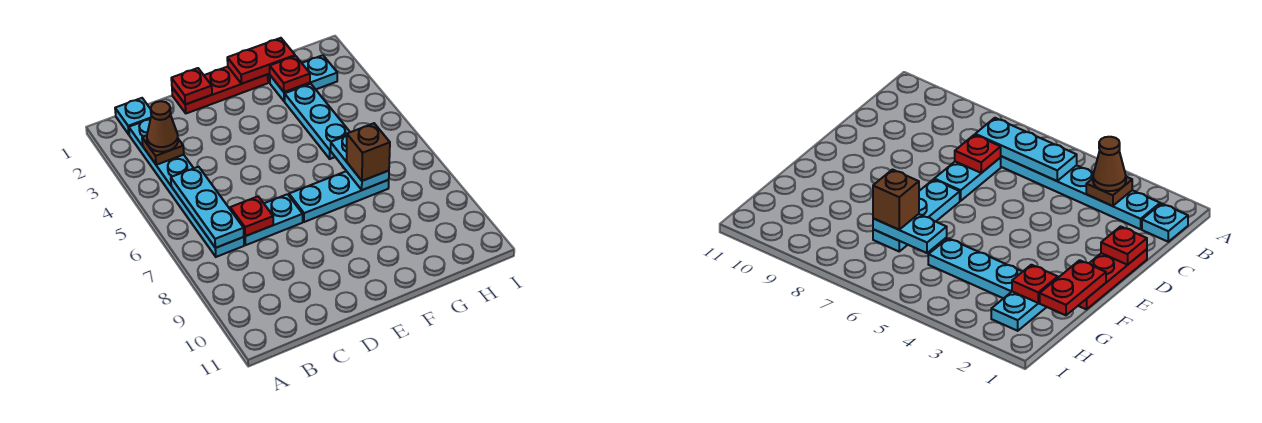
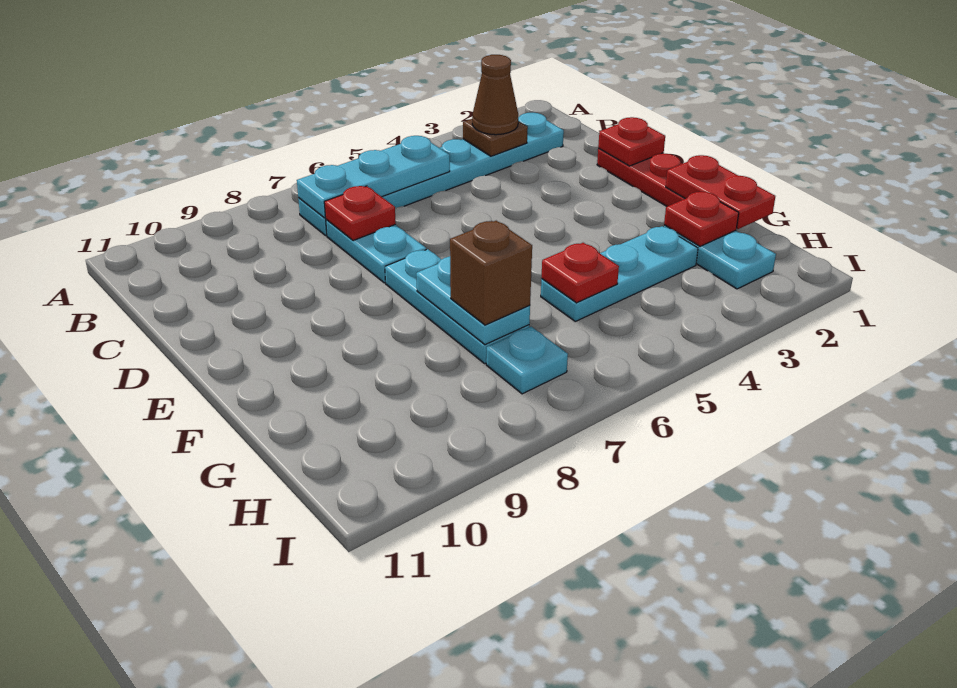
cyan plate B1 level 1 -> cyan plate H7 level 1
none -> red plate G5 level 2
cyan plate G6:G7 level 2 -> cyan plate F7:G7 level 2

